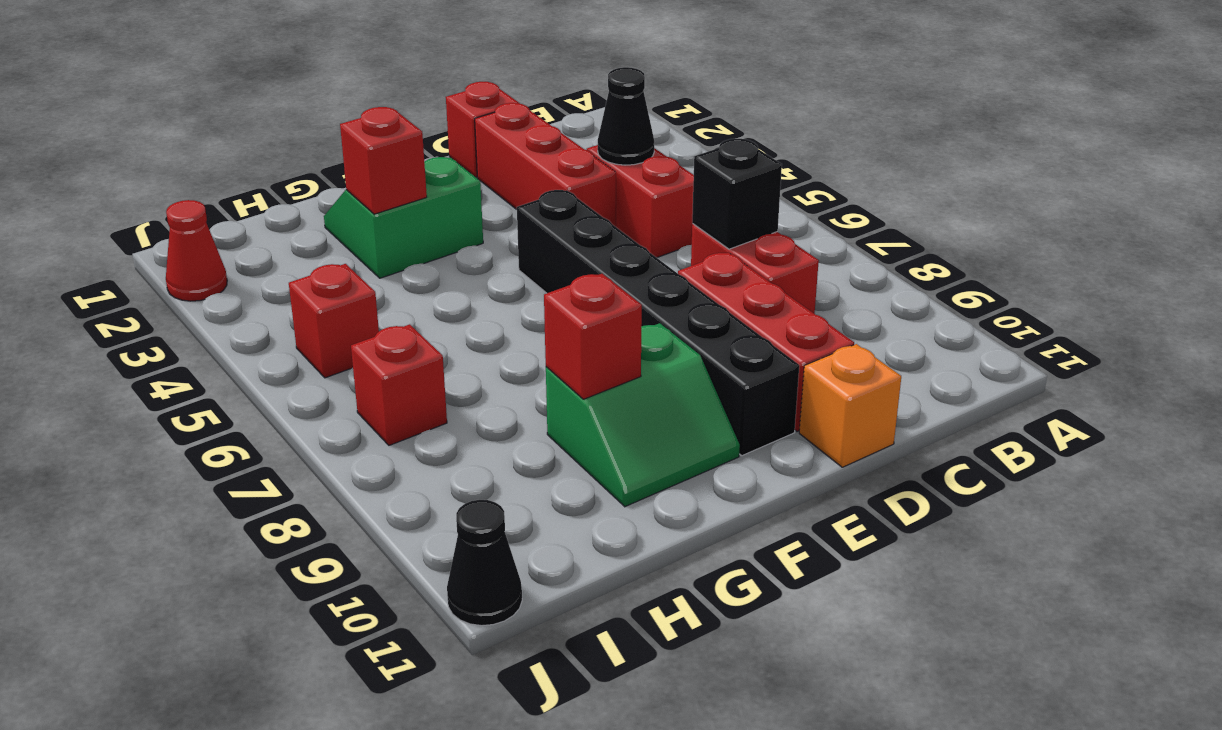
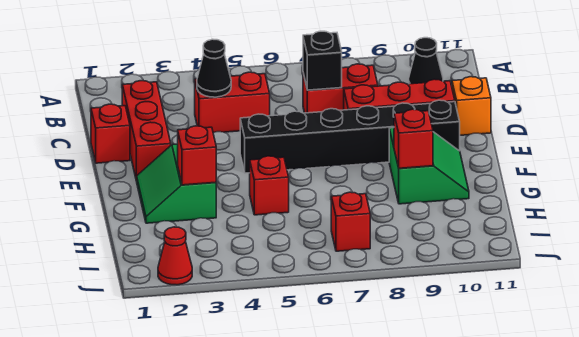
red brick D2:D4 level 1 -> red brick C2:E2 level 1
red brick I5 level 1 -> red brick G5 level 1
black cone J11 level 1 -> black cone B10 level 1

